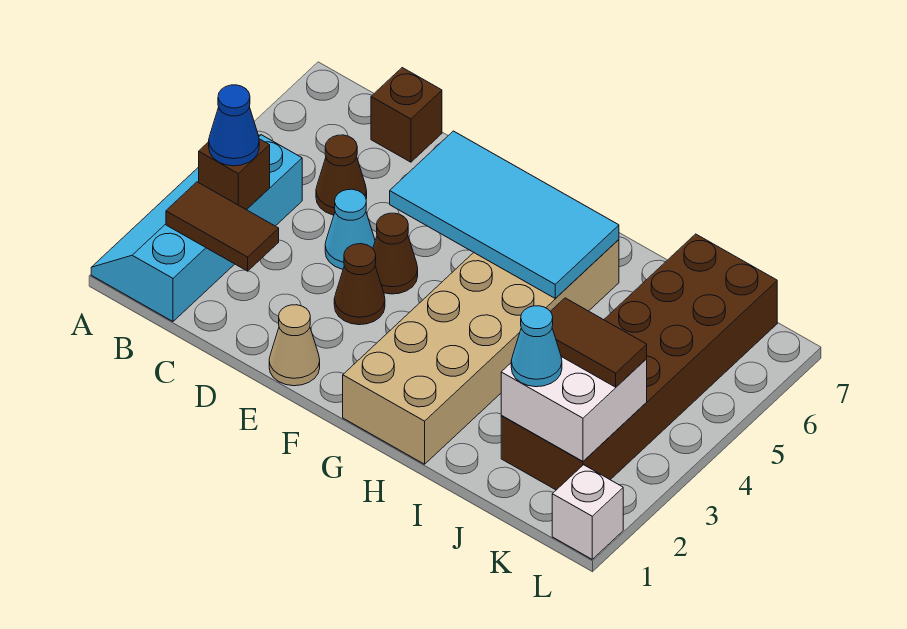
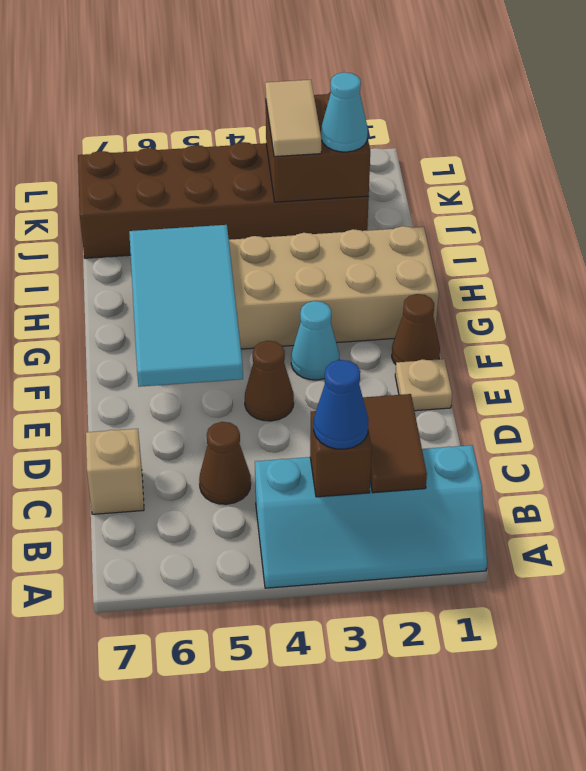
brown brick C7 level 1 -> tan brick C7 level 1
cyan cone D4 level 1 -> cyan cone F3 level 1
tan cone E1 level 1 -> tan plate E1 level 1
brown cone E3 level 1 -> brown cone F1 level 1
white brick J2:K3 level 2 -> brown brick J2:K3 level 2
brown tile J3:K3 level 3 -> tan tile J3:K3 level 3
white brick L1 level 1 -> none

